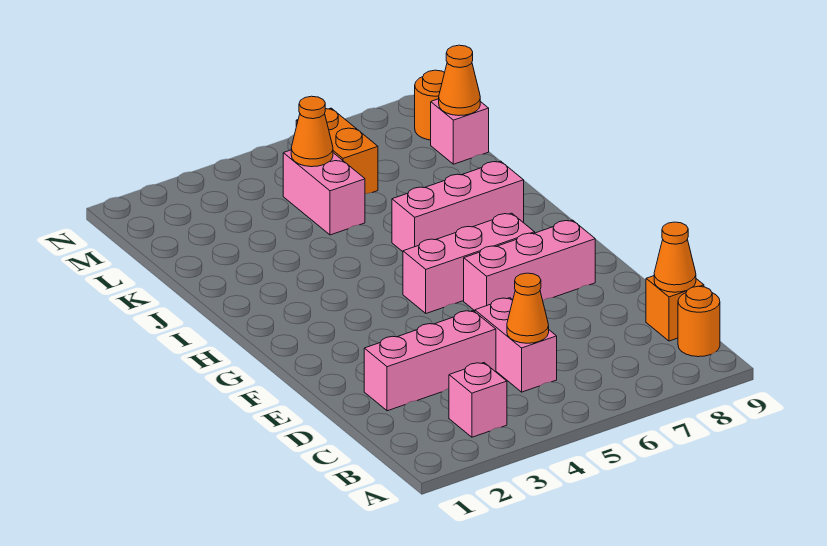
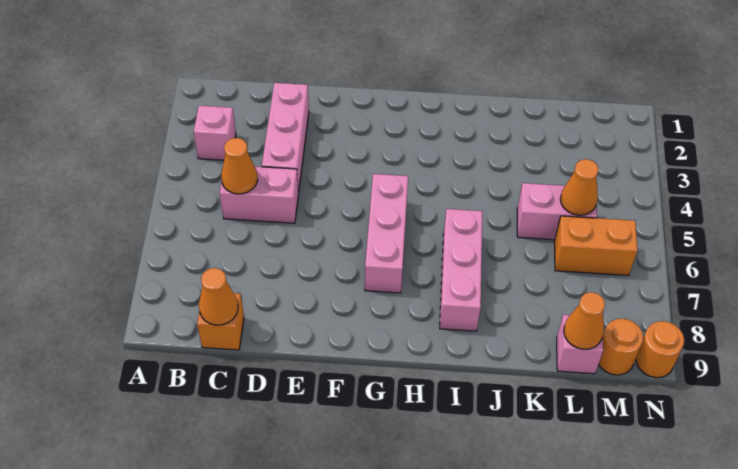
orange round brick B9 level 1 -> orange round brick N9 level 1
pink brick F6:F8 level 1 -> none

